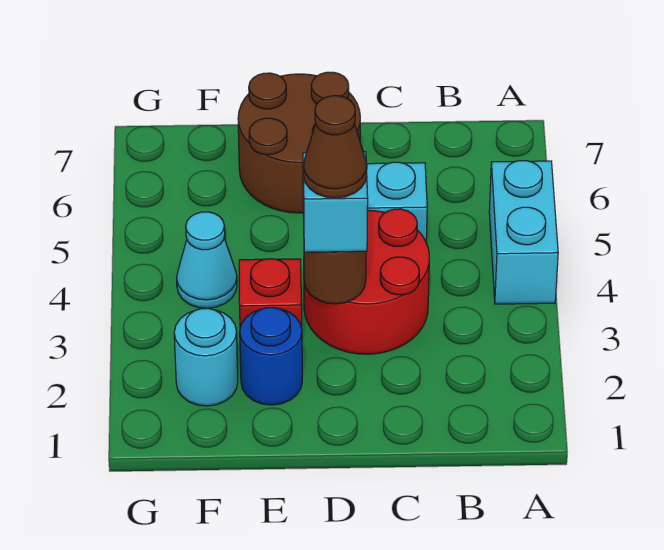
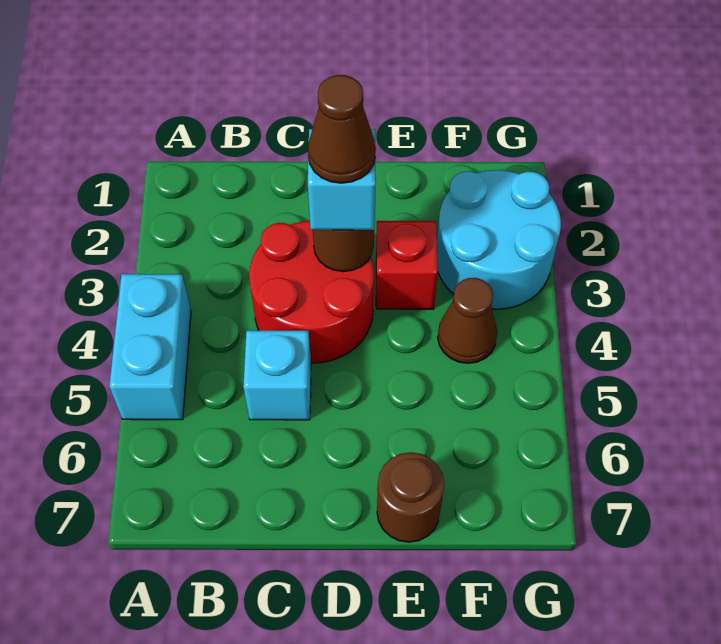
brown round brick D6:E7 level 1 -> brown round brick E7 level 1
blue round brick E2 level 1 -> none
cyan round brick F2 level 1 -> cyan round brick F2:G3 level 1
cyan cone F4 level 1 -> brown cone F4 level 1

